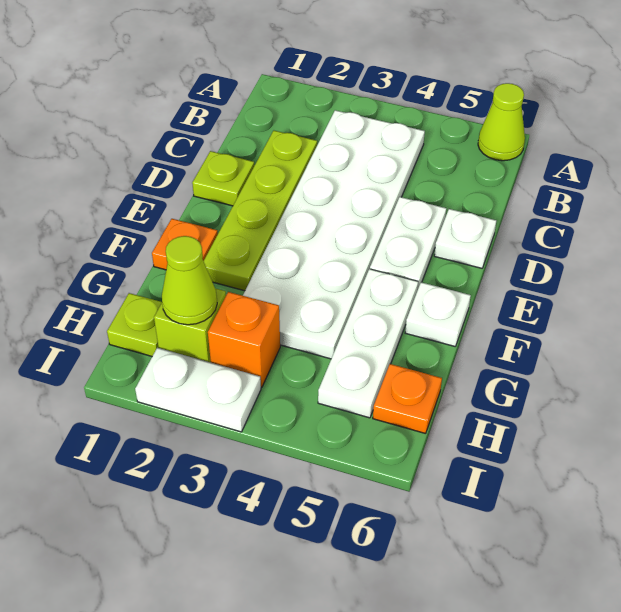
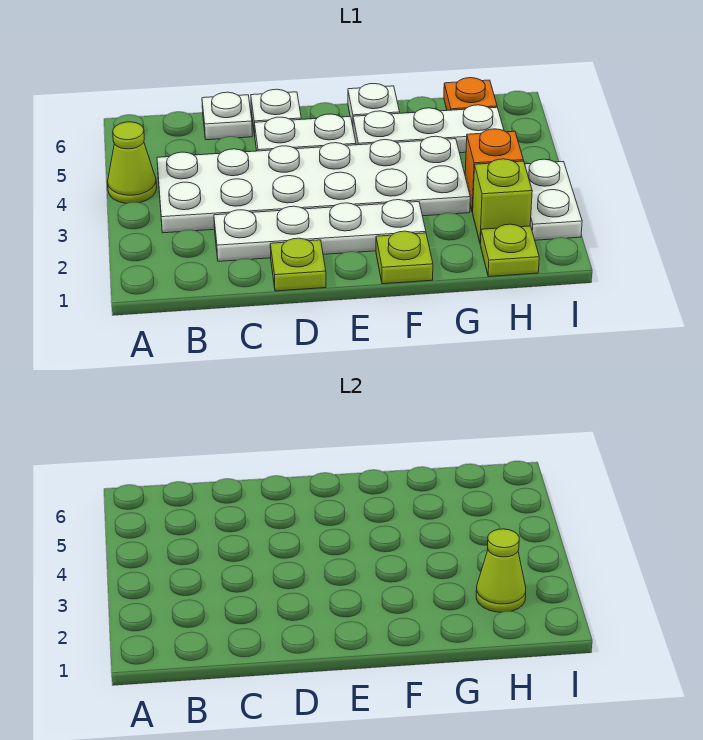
lime cone A6 level 1 -> lime cone A4 level 1
lime plate C2:F2 level 1 -> white plate C2:F2 level 1
none -> white plate C6 level 1
orange plate F1 level 1 -> lime plate F1 level 1

